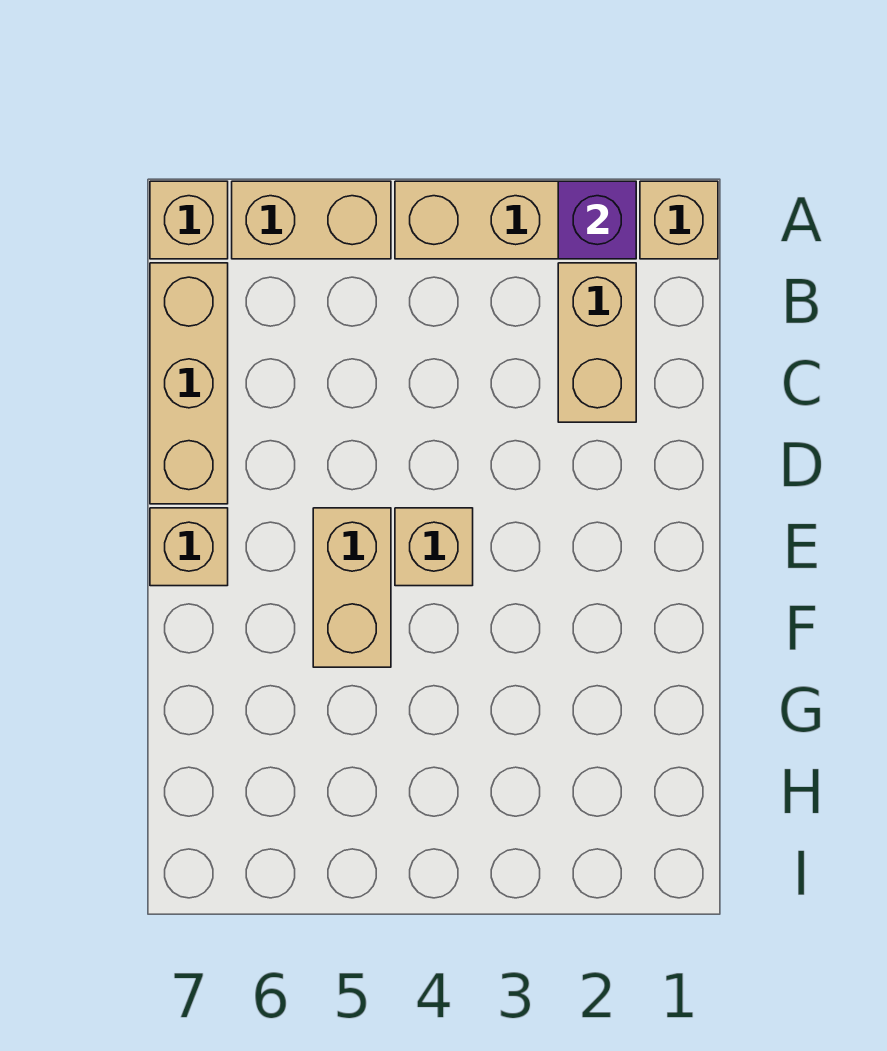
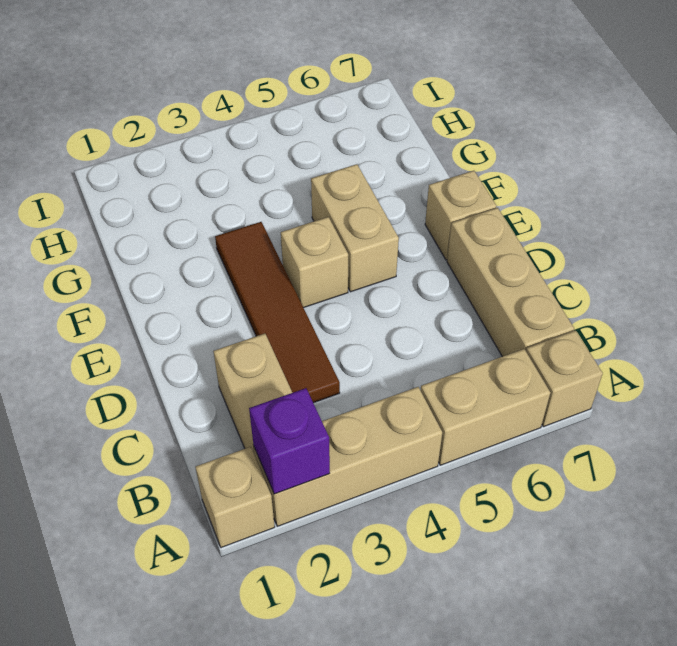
none -> brown tile C3:F3 level 1

